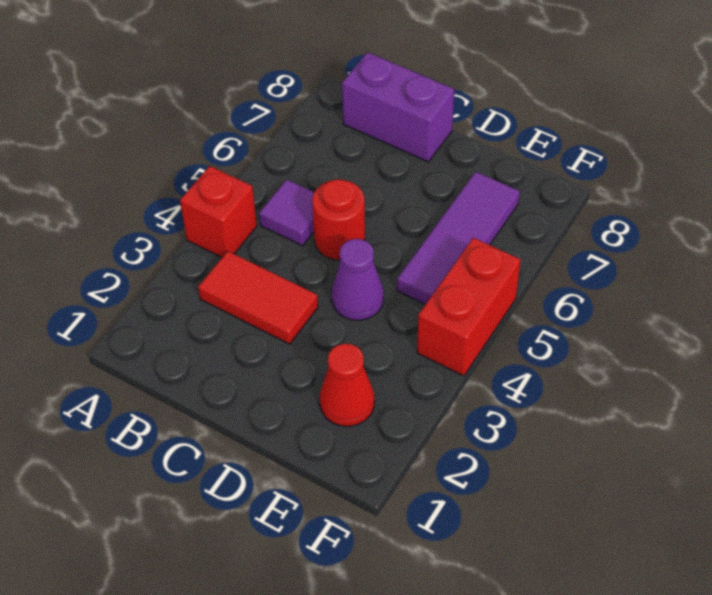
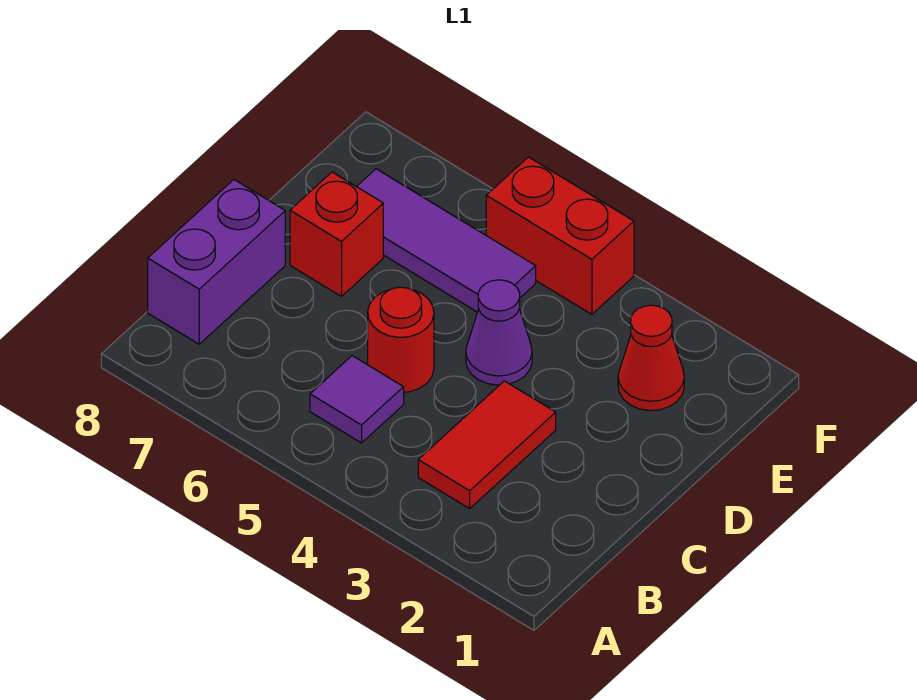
red brick A4 level 1 -> red brick D7 level 1

